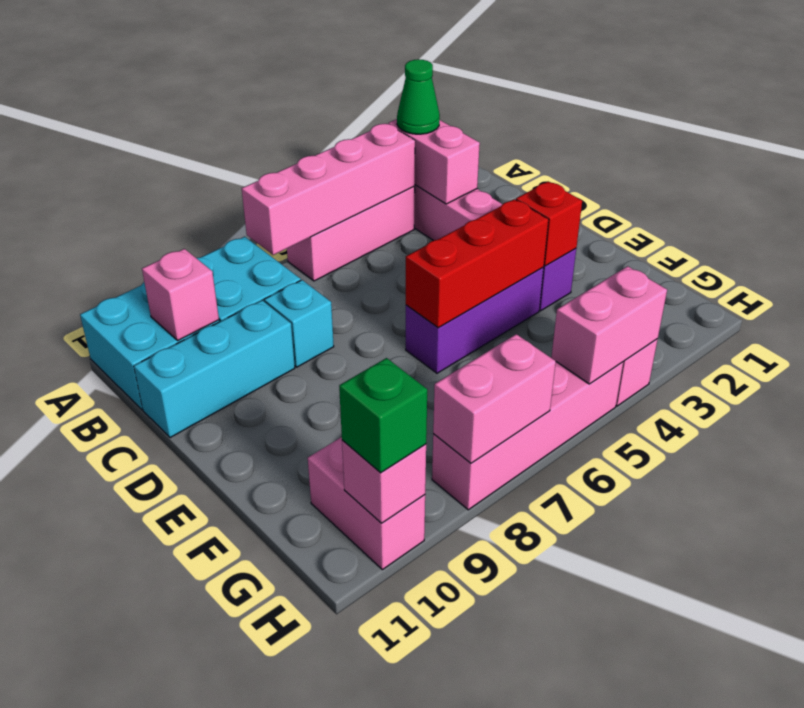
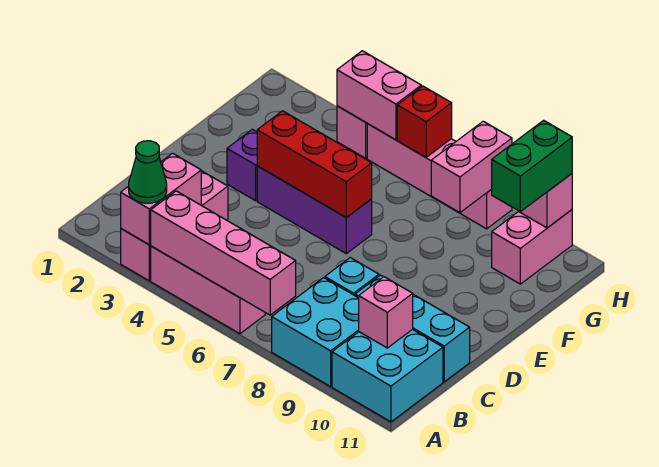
red brick E3 level 2 -> red brick H6 level 2
pink brick H7:H8 level 2 -> pink brick G8:H8 level 2
green brick H10 level 3 -> green brick G10:H10 level 3

